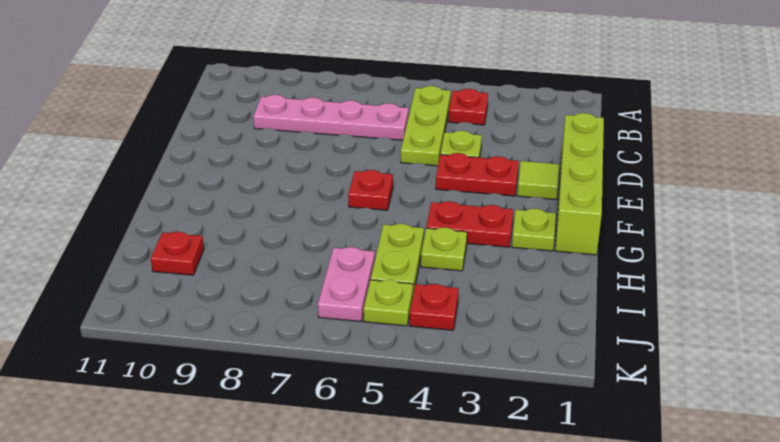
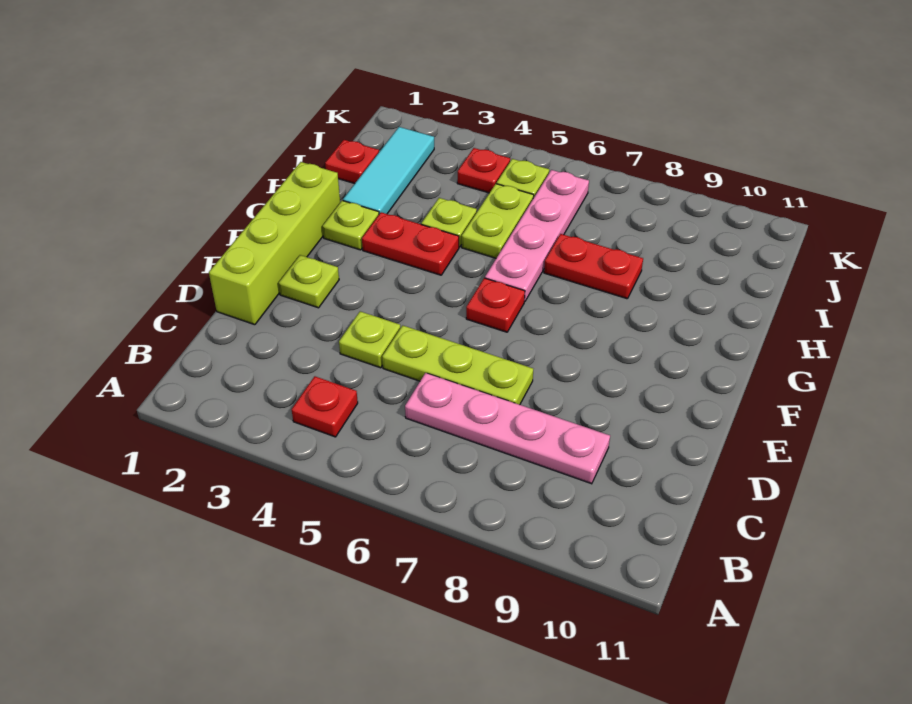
lime plate B5:D5 level 1 -> lime plate D5:D7 level 1
lime tile E2 level 1 -> lime plate E2 level 1
red plate E3:E4 level 1 -> red plate H7:H8 level 1
none -> cyan tile H2:J2 level 1
pink plate I6:J6 level 1 -> pink plate G6:J6 level 1
red plate I10 level 1 -> red plate I1 level 1

